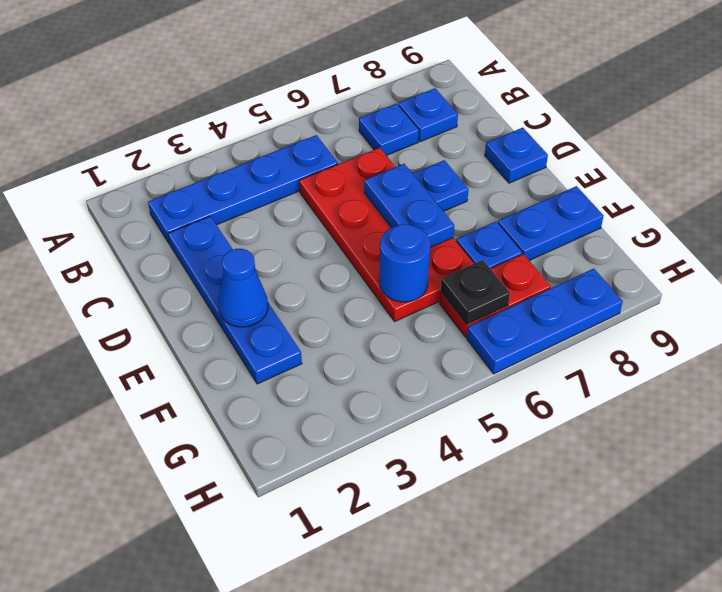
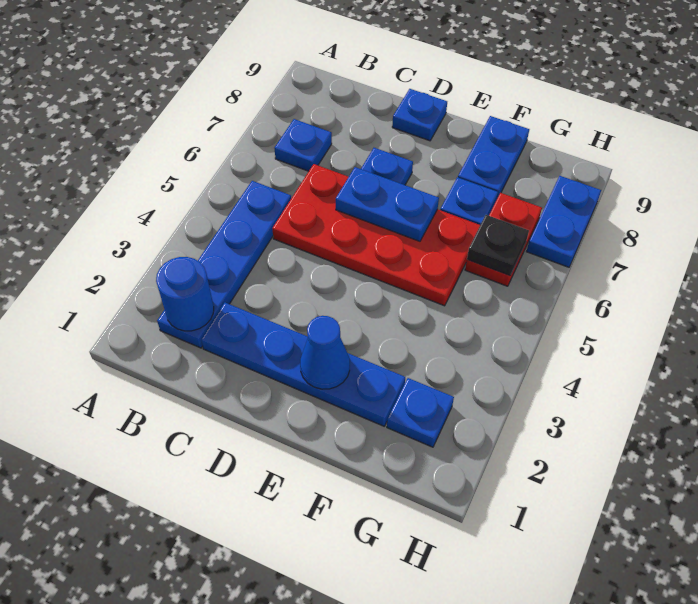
blue plate B8 level 1 -> blue plate G2 level 1
blue round brick F5 level 2 -> blue round brick B2 level 2
blue plate H6:H8 level 1 -> blue plate H7:H8 level 1

